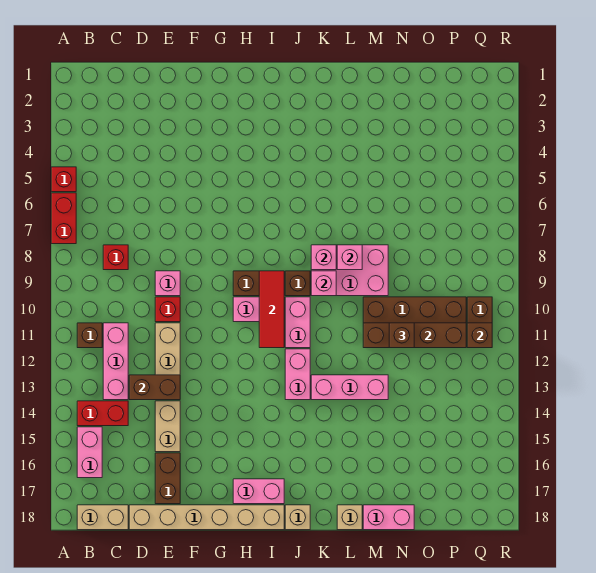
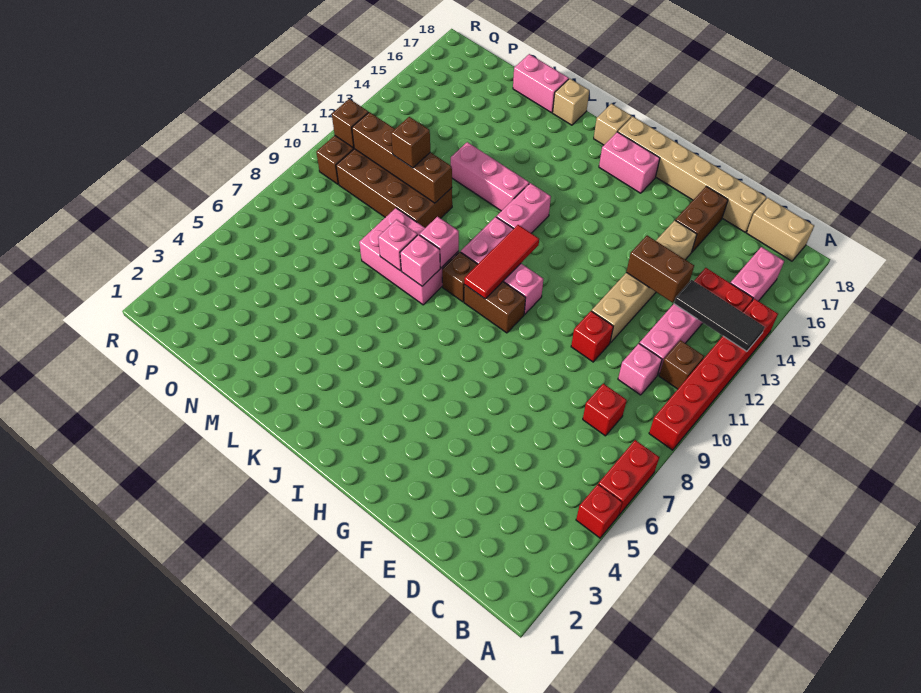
none -> red brick A9:A14 level 1
none -> black tile A13:C13 level 2
pink brick E9 level 1 -> pink brick C10 level 1

